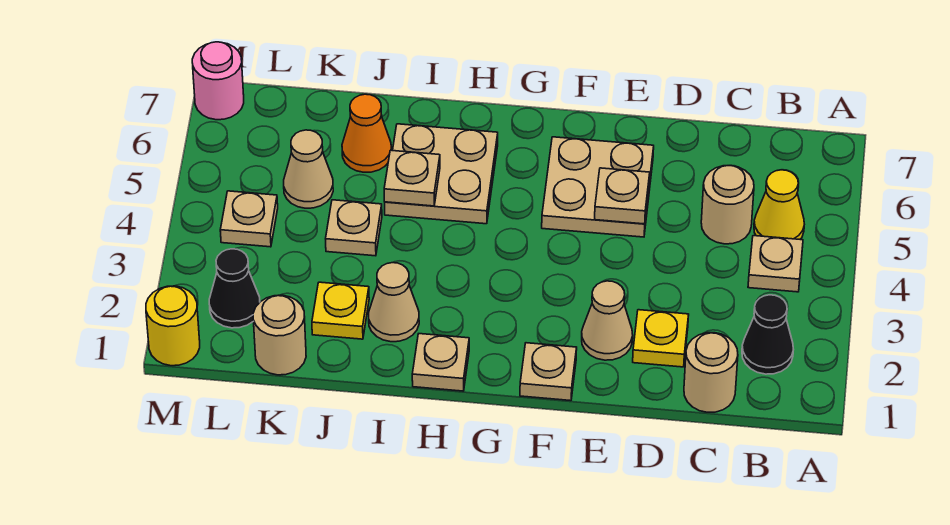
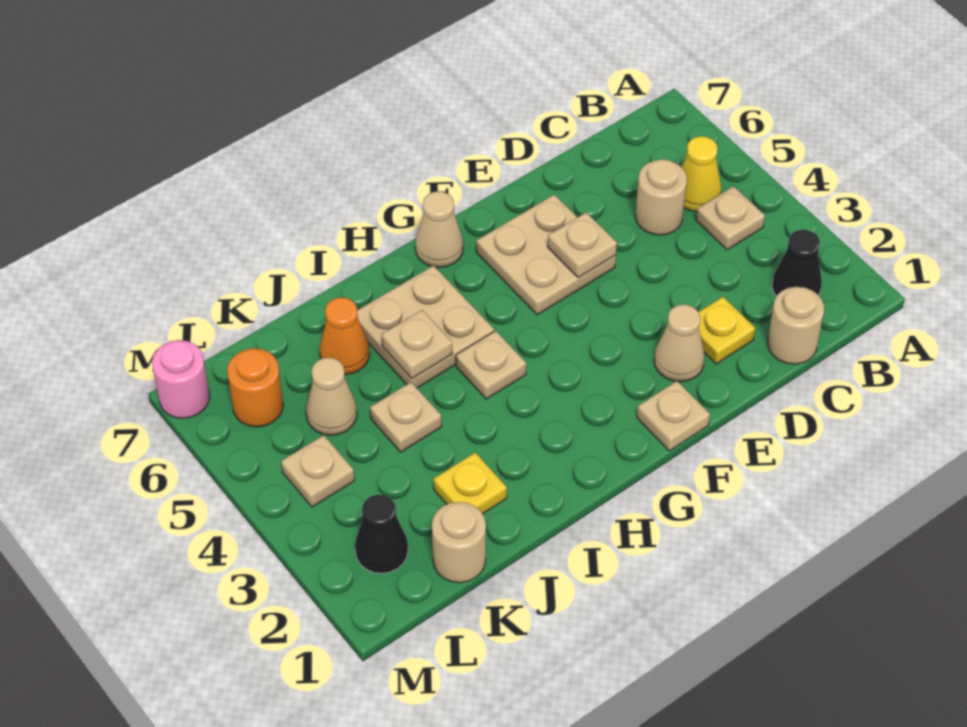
tan plate H1 level 1 -> tan plate H4 level 1
tan cone I2 level 1 -> tan cone G7 level 1
none -> orange round brick L6 level 1
yellow round brick M1 level 1 -> none

